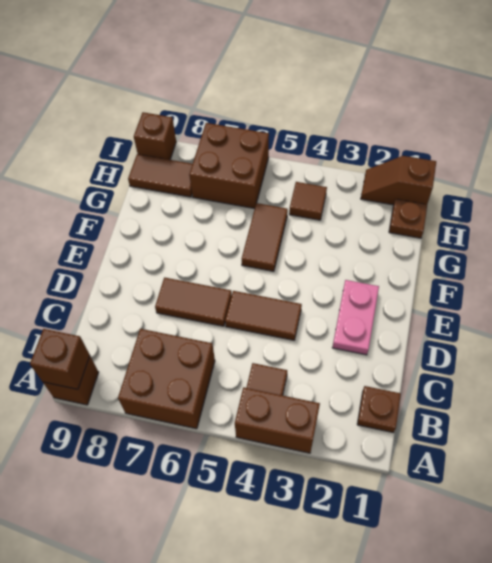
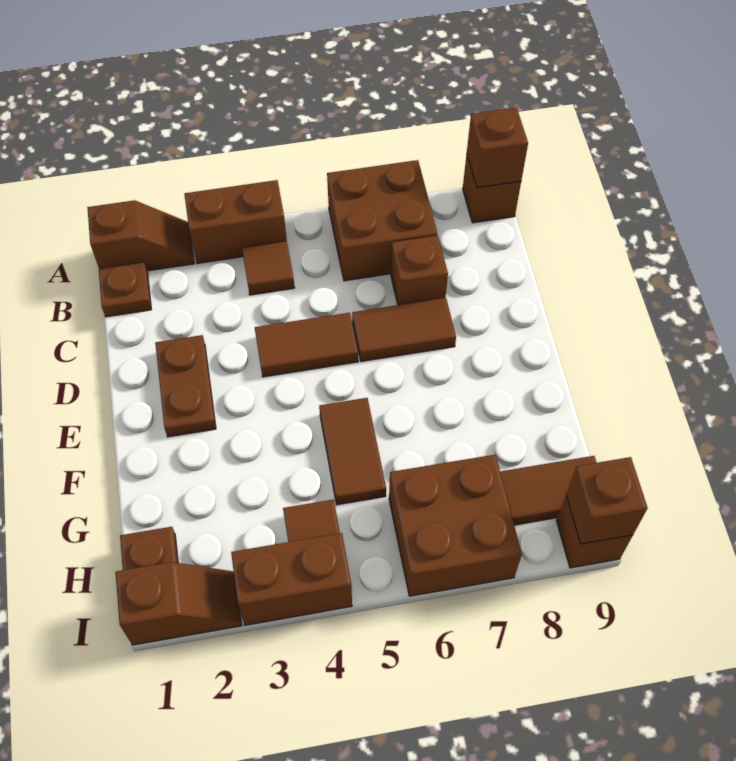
none -> brown slope A1:A2 level 1 top 1
none -> brown brick C7 level 1
pink plate D2:E2 level 1 -> brown plate D2:E2 level 1
none -> brown brick I3:I4 level 1
none -> brown brick I9 level 2

